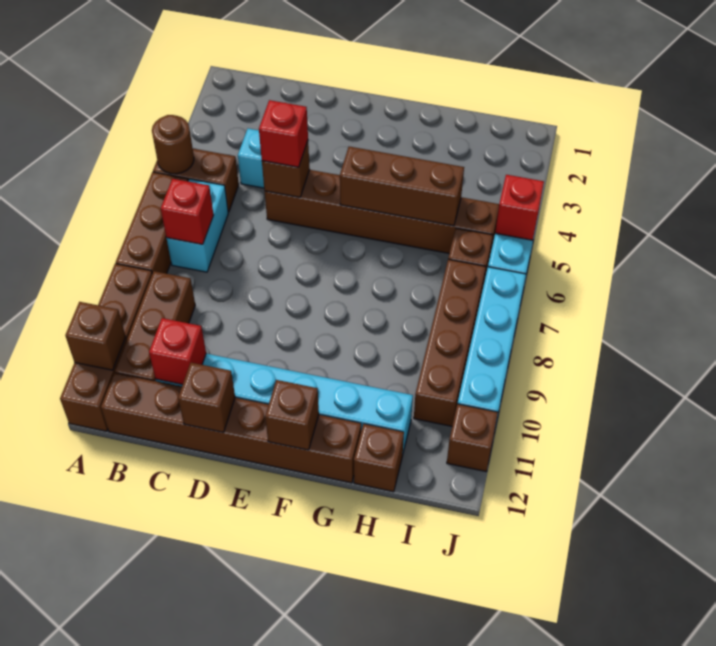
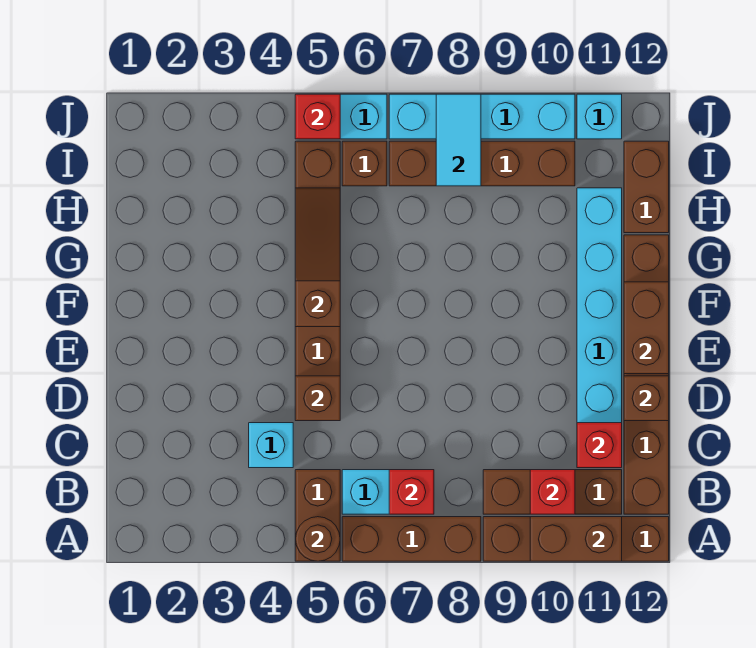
brown brick A11 level 2 -> brown brick A10:A11 level 2
red brick D5 level 3 -> red brick B10 level 2
brown brick F5:H5 level 2 -> brown slope F5:H5 level 2 top F
brown brick F12 level 2 -> brown brick E12:F12 level 2
brown brick H12 level 1 -> brown brick H12:I12 level 1
none -> cyan tile I8:J8 level 2
brown brick J11 level 1 -> cyan brick J11 level 1

